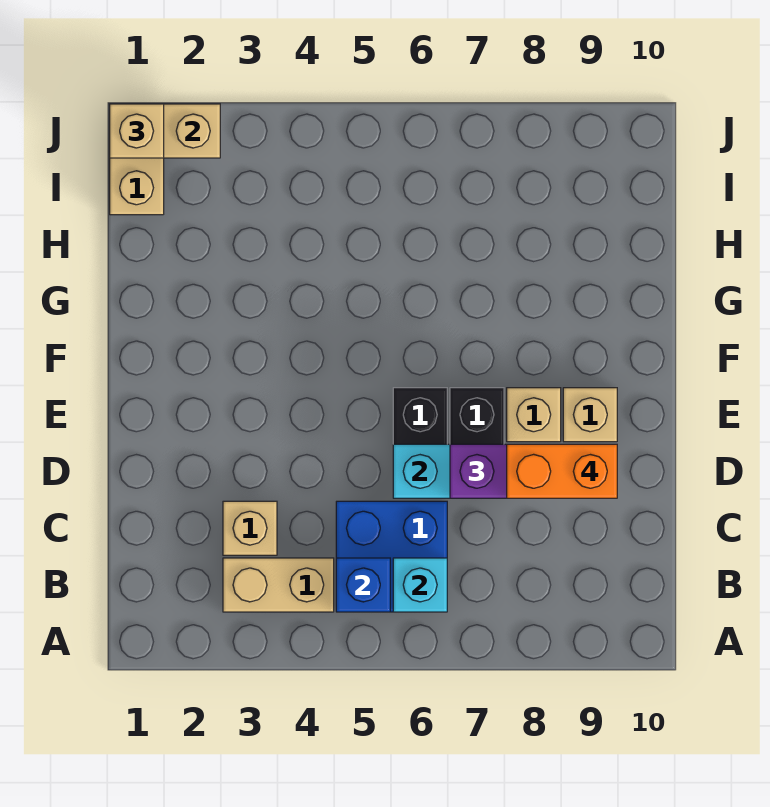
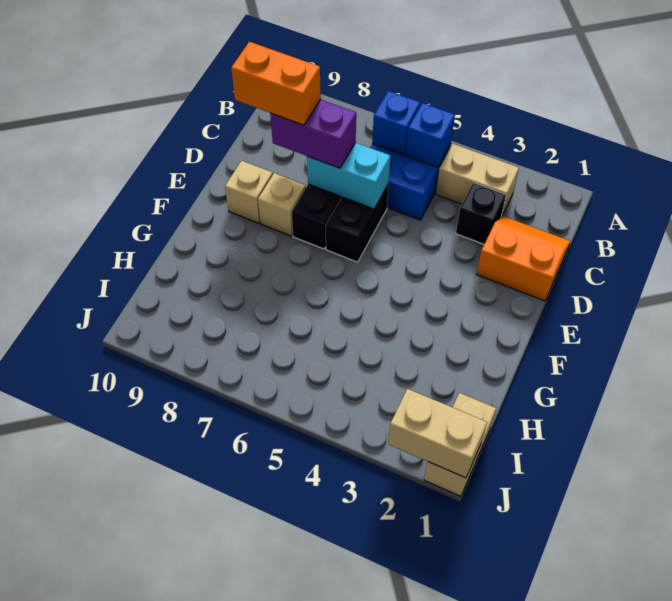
cyan brick B6 level 2 -> blue brick B6 level 2
none -> orange slope C1:D2 level 1 top D
tan brick C3 level 1 -> black brick C3 level 1
tan brick J1 level 3 -> none

